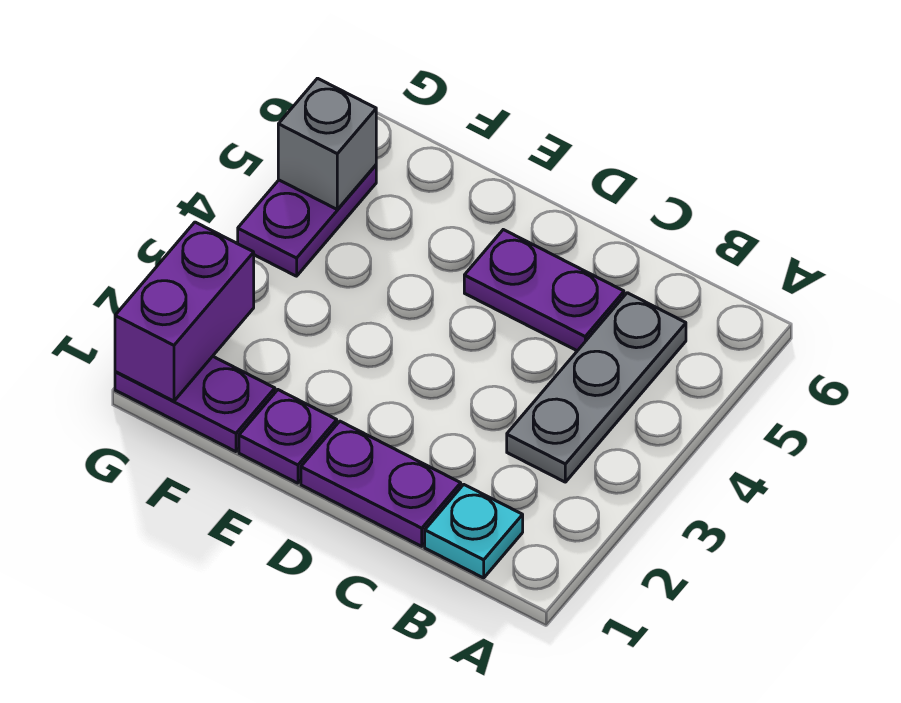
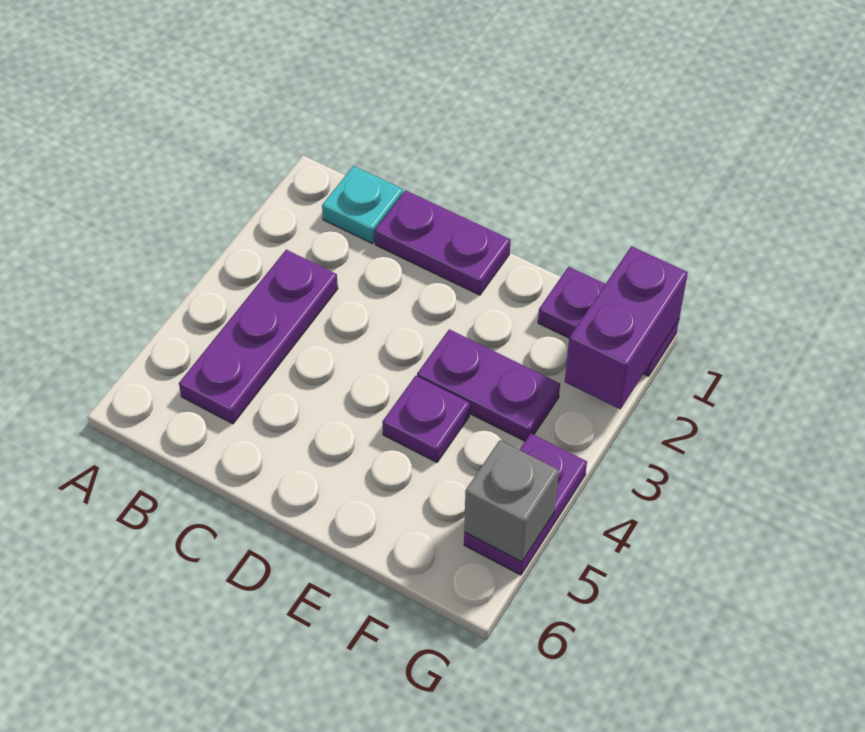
grey plate B3:B5 level 1 -> purple plate B3:B5 level 1
purple plate C5:D5 level 1 -> purple plate E3:F3 level 1
purple plate E1 level 1 -> purple plate E4 level 1

